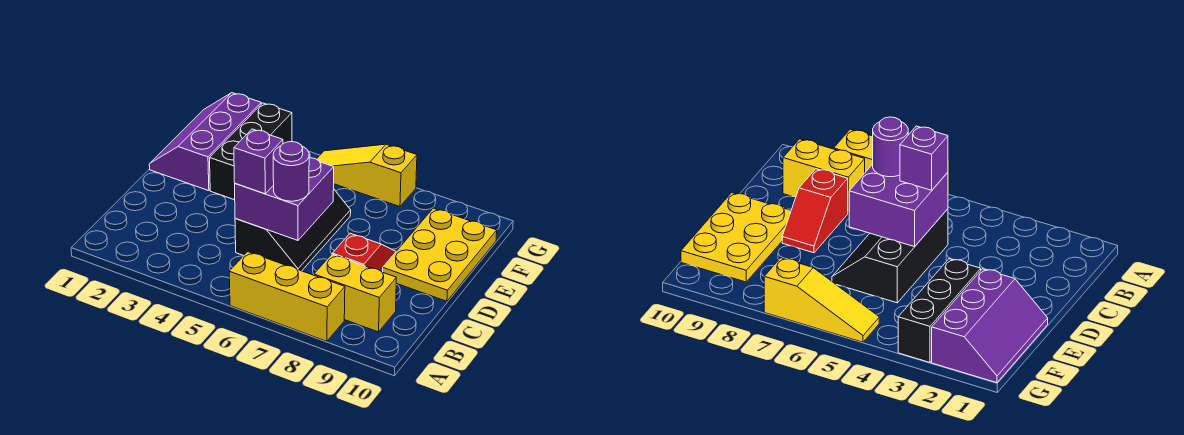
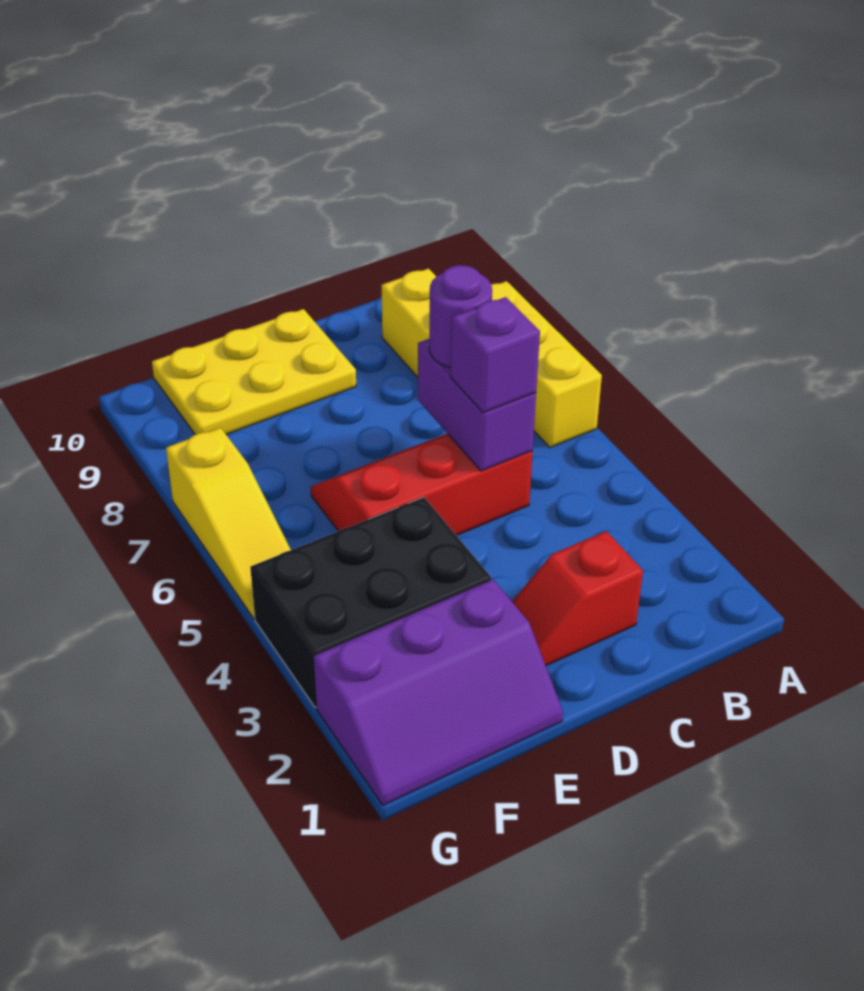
black slope C5:E6 level 1 top 5 -> red slope C5:E6 level 1 top 5
purple brick C5:D6 level 2 -> purple brick C5:C6 level 2
red slope C8:D8 level 1 top C -> red slope C2:D2 level 1 top C
black brick E3:G3 level 1 -> black brick E3:G4 level 1

